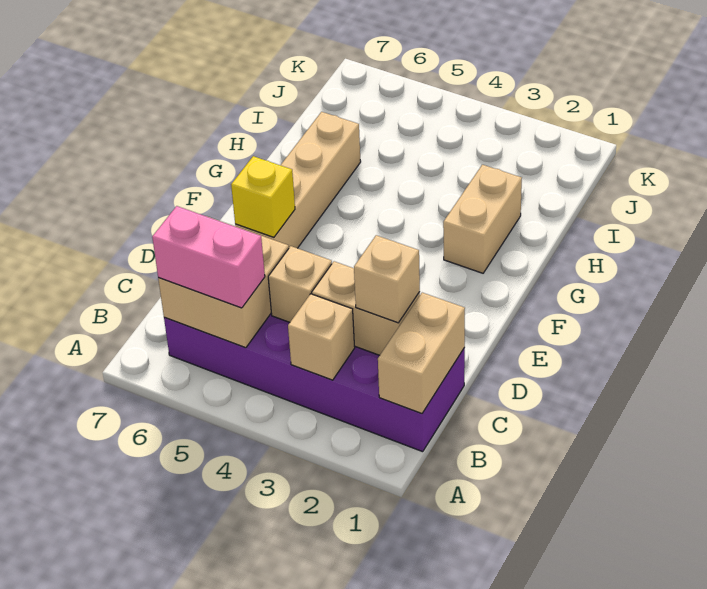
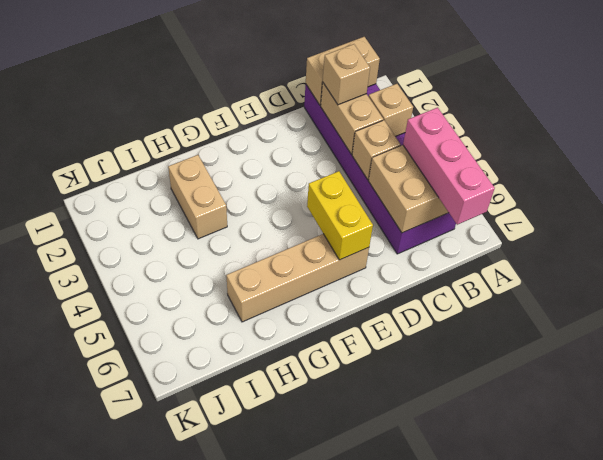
pink brick B5:B6 level 3 -> pink brick B5:B7 level 3
yellow brick E6 level 2 -> yellow brick E5:E6 level 2
tan brick G2:H2 level 1 -> tan brick H2:H3 level 1

